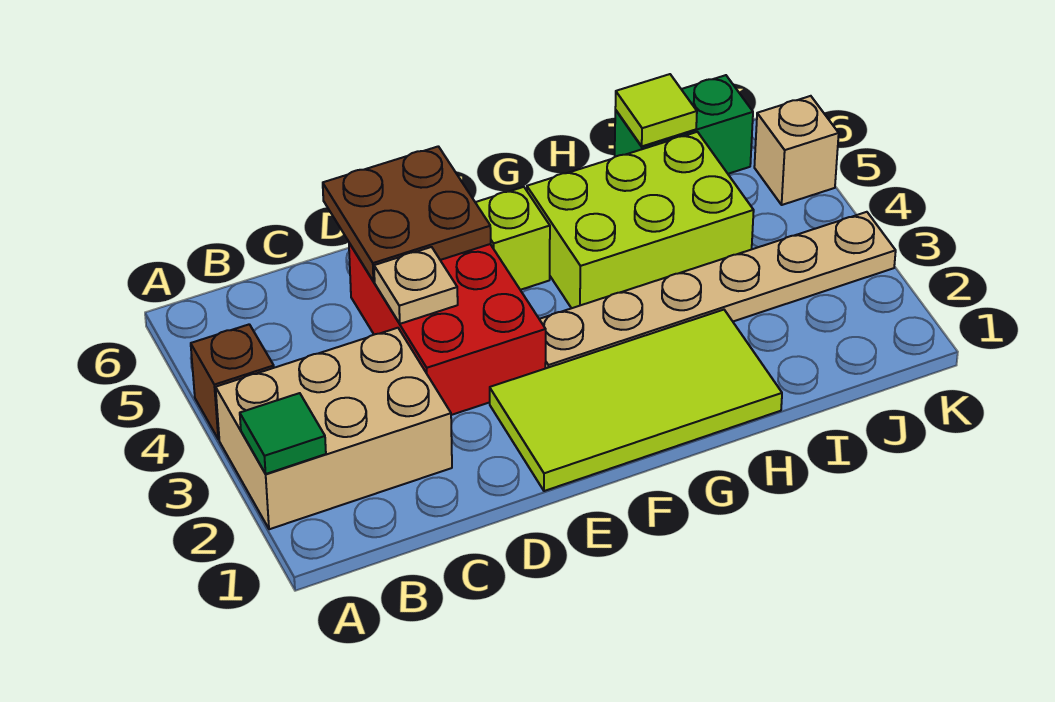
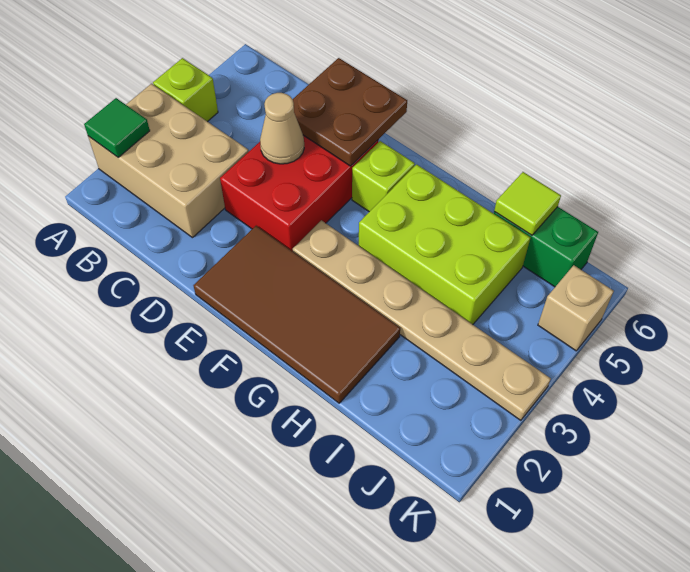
brown brick A4 level 1 -> lime brick A4 level 1
tan plate D4 level 2 -> tan cone D4 level 2
lime tile E1:H2 level 1 -> brown tile E1:H2 level 1

